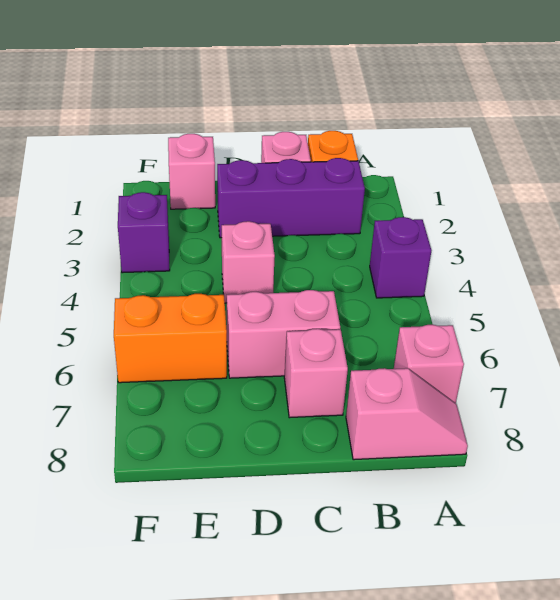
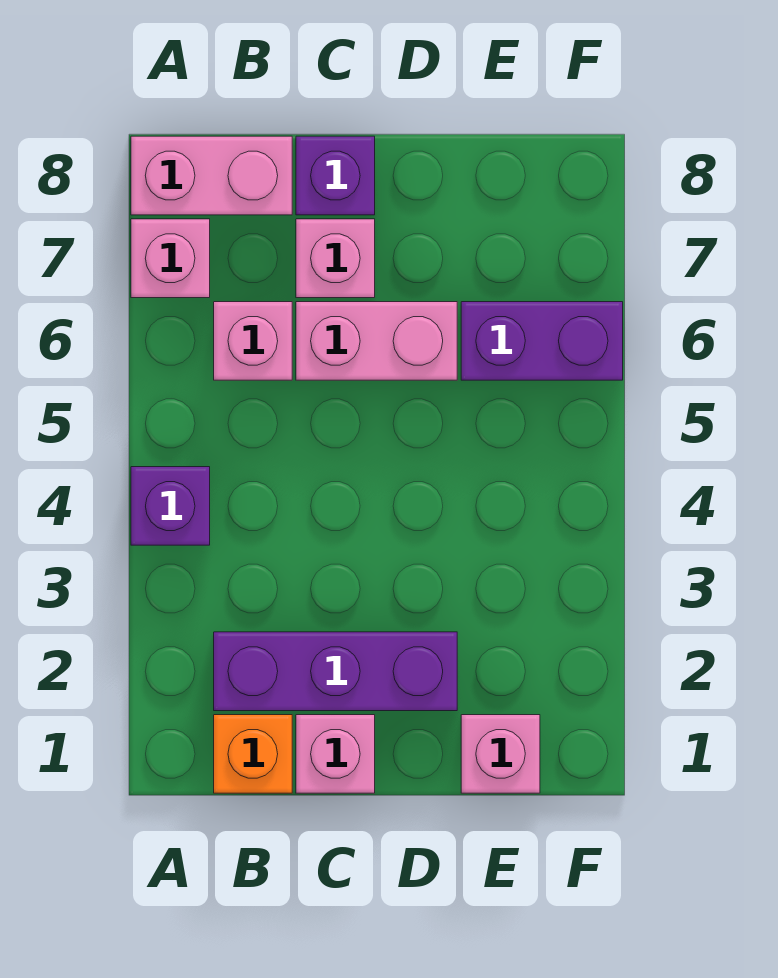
pink slope A8:B8 level 1 top B -> pink brick A8:B8 level 1
pink brick D4 level 1 -> pink brick B6 level 1
orange brick E6:F6 level 1 -> purple brick E6:F6 level 1
purple brick F3 level 1 -> purple brick C8 level 1

